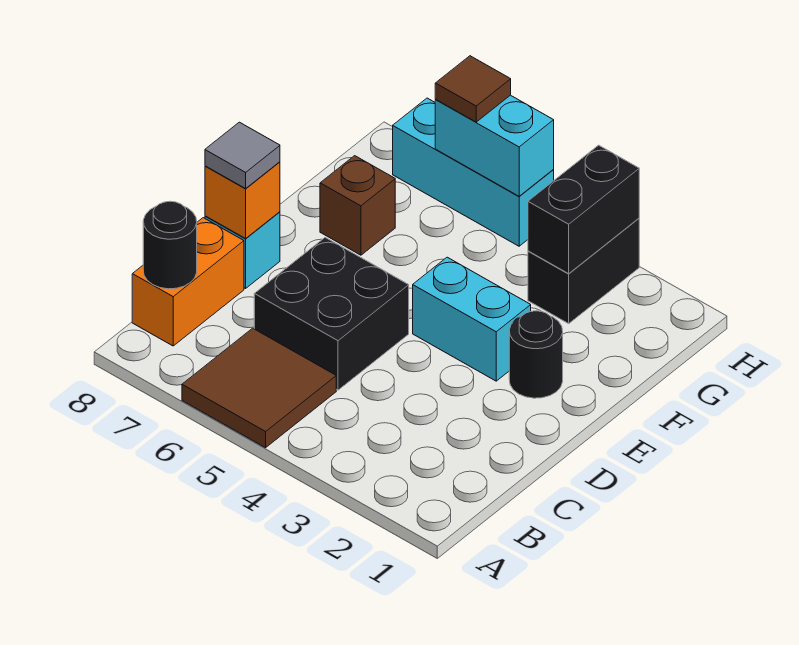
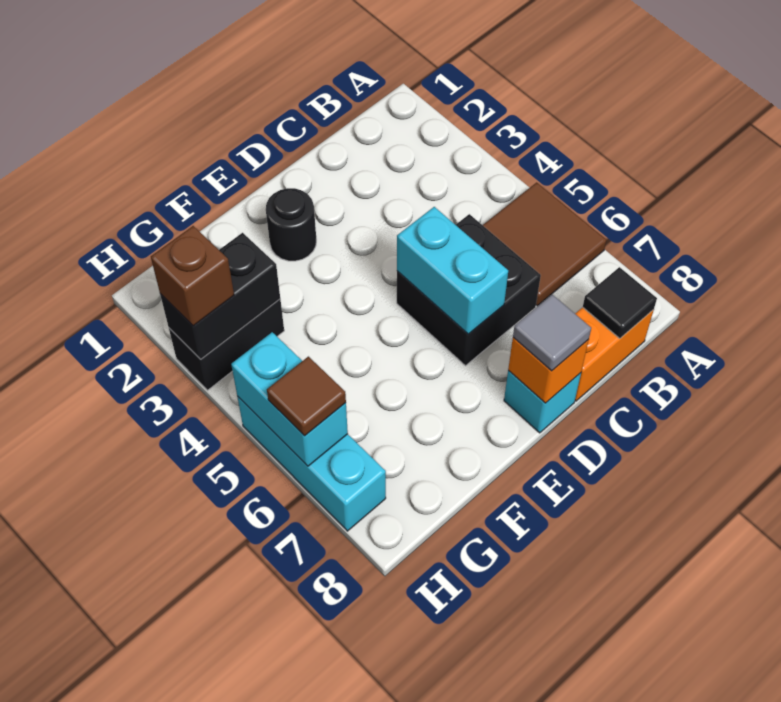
black round brick B8 level 2 -> black tile B8 level 2
cyan brick E3:E4 level 1 -> cyan brick D5:D6 level 2
brown brick F7 level 1 -> brown brick H3 level 3

